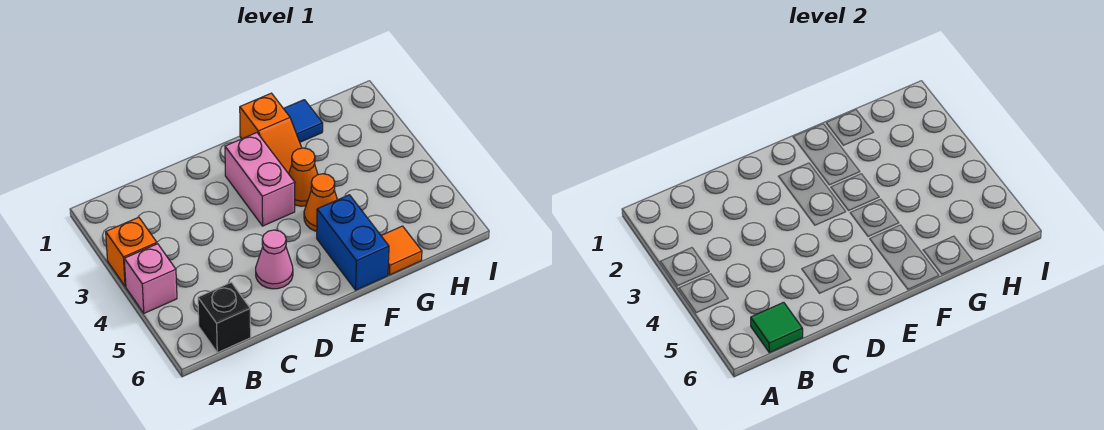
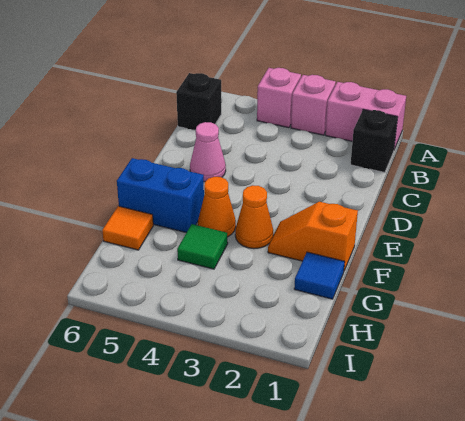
orange brick A3 level 1 -> pink brick A3 level 1
none -> black brick B1 level 1
green tile B6 level 2 -> green tile G4 level 1
pink brick E2:E3 level 1 -> pink brick A1:A2 level 1

